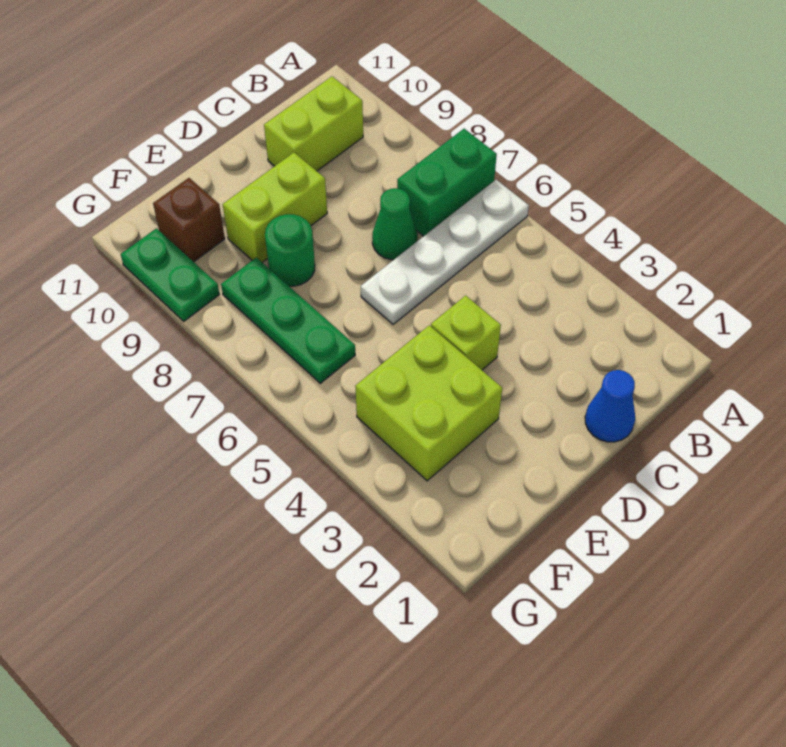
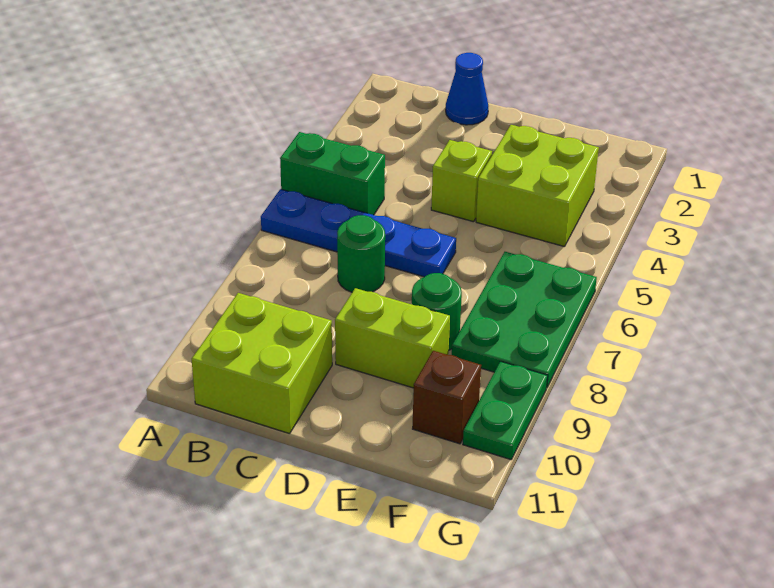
white plate A6:D6 level 1 -> blue plate A6:D6 level 1
green brick A7:B7 level 1 -> green brick A5:B5 level 1
lime brick B10:C10 level 1 -> lime brick B10:C11 level 1
green cone C7 level 1 -> green round brick C7 level 1
green plate F6:F8 level 1 -> green plate F6:G8 level 1

